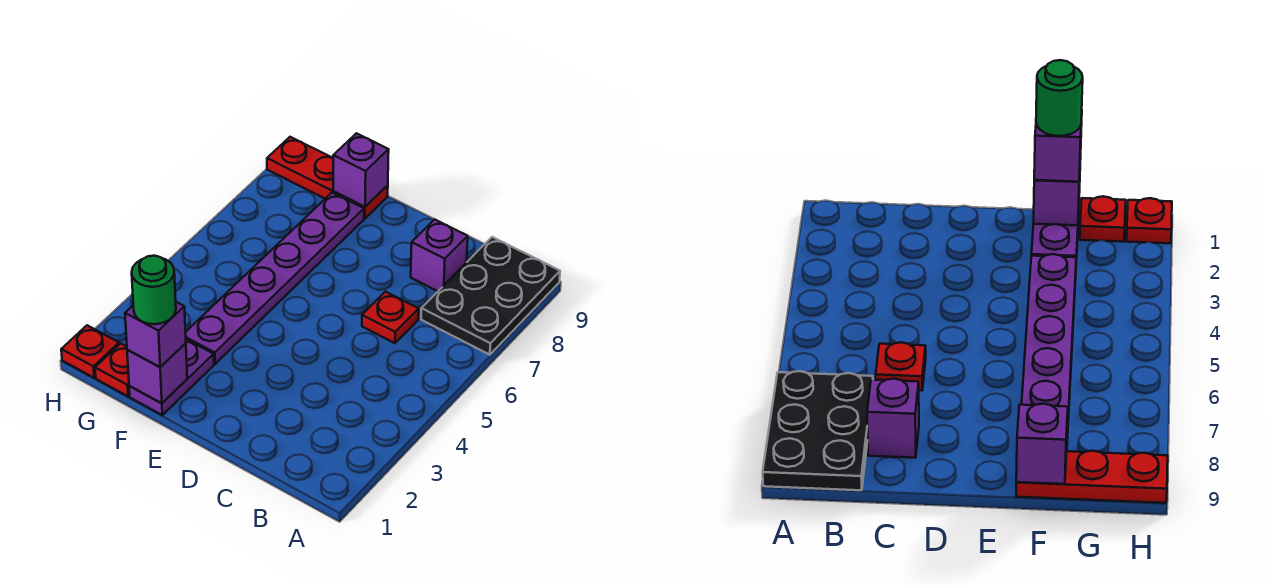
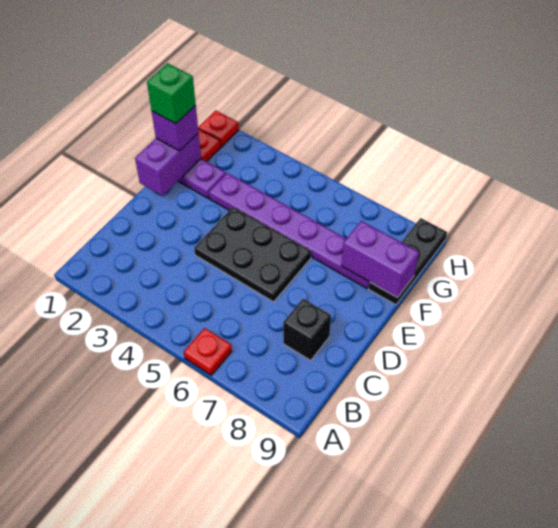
black plate A7:B9 level 1 -> black plate D4:E6 level 1
red plate C6 level 1 -> red plate A6 level 1
purple brick C8 level 1 -> black brick C8 level 1
purple brick F1 level 2 -> purple brick E1:F1 level 2
green round brick F1 level 4 -> green brick F1 level 4
red plate F9:H9 level 1 -> black plate F9:H9 level 1
purple brick F9 level 2 -> purple brick F8:F9 level 2

